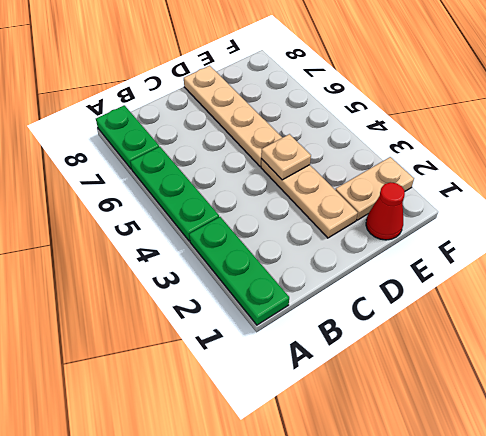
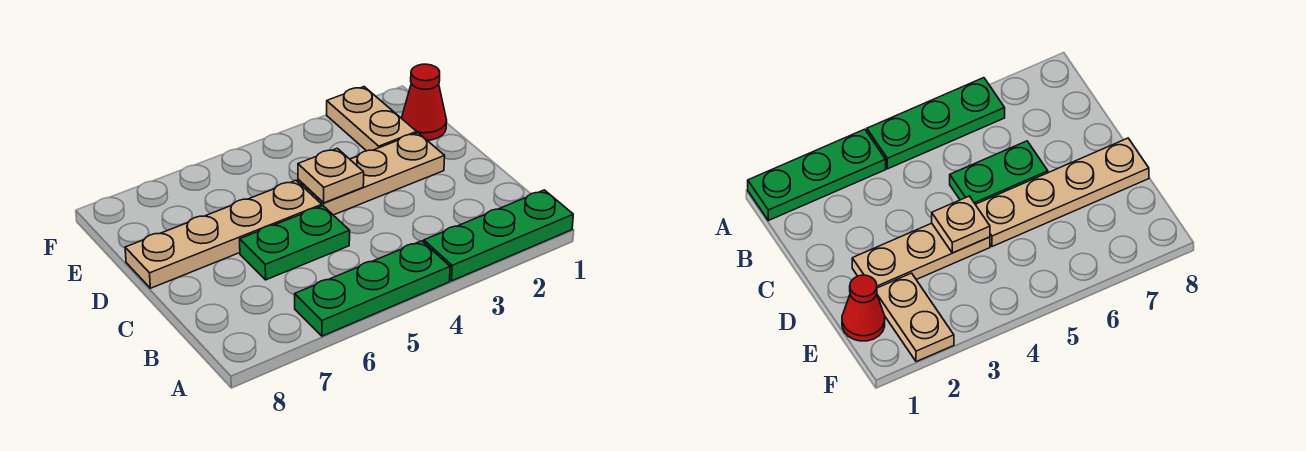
green plate A7:A8 level 1 -> green plate C5:C6 level 1

